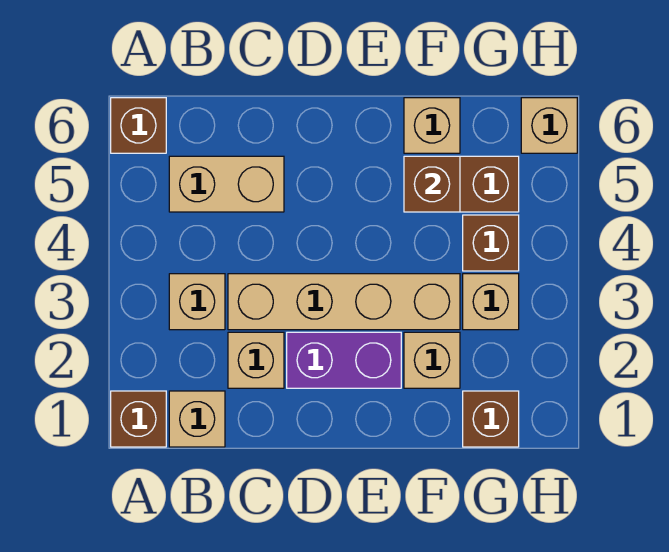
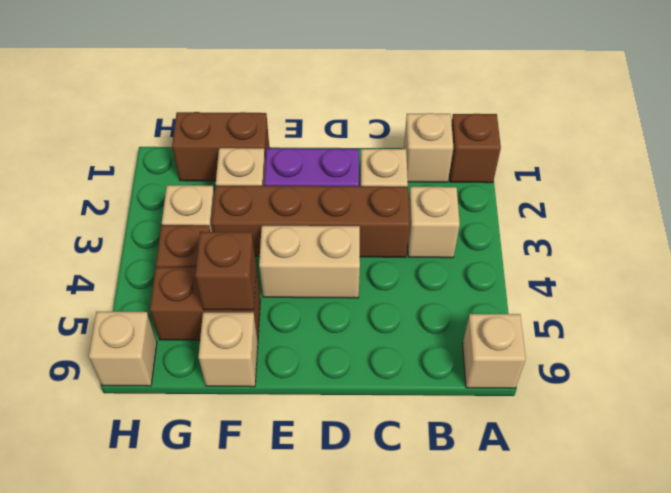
brown brick A6 level 1 -> tan brick A6 level 1
tan brick B5:C5 level 1 -> tan brick D4:E4 level 1
tan brick C3:F3 level 1 -> brown brick C3:F3 level 1
brown brick G1 level 1 -> brown brick F1:G1 level 1

